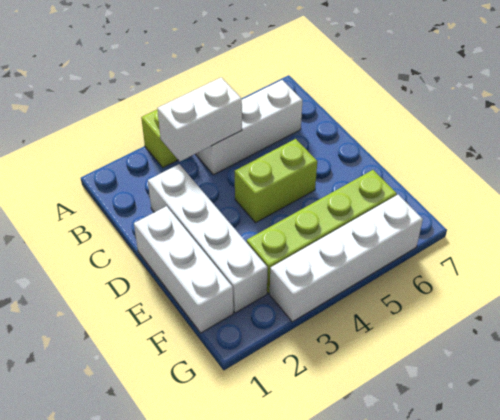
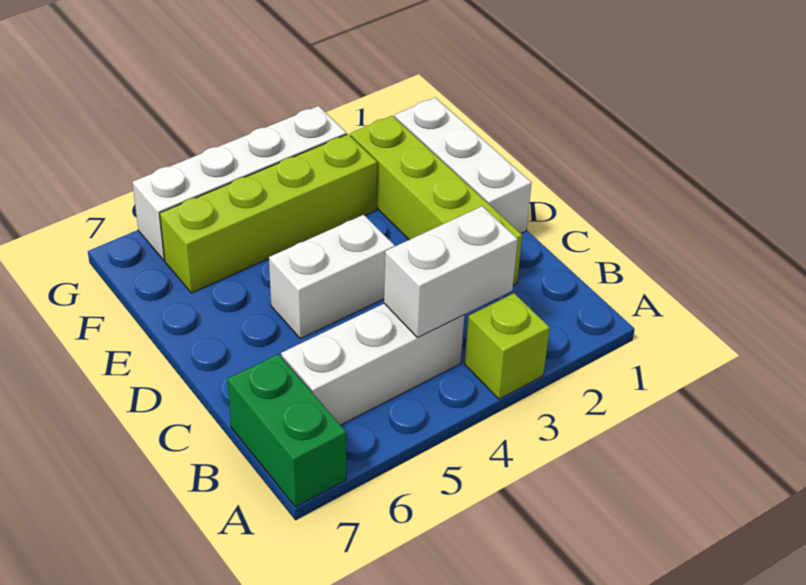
none -> green brick A7:B7 level 1
white brick C2:F2 level 1 -> lime brick C2:F2 level 1
lime brick D4:D5 level 1 -> white brick D4:D5 level 1

